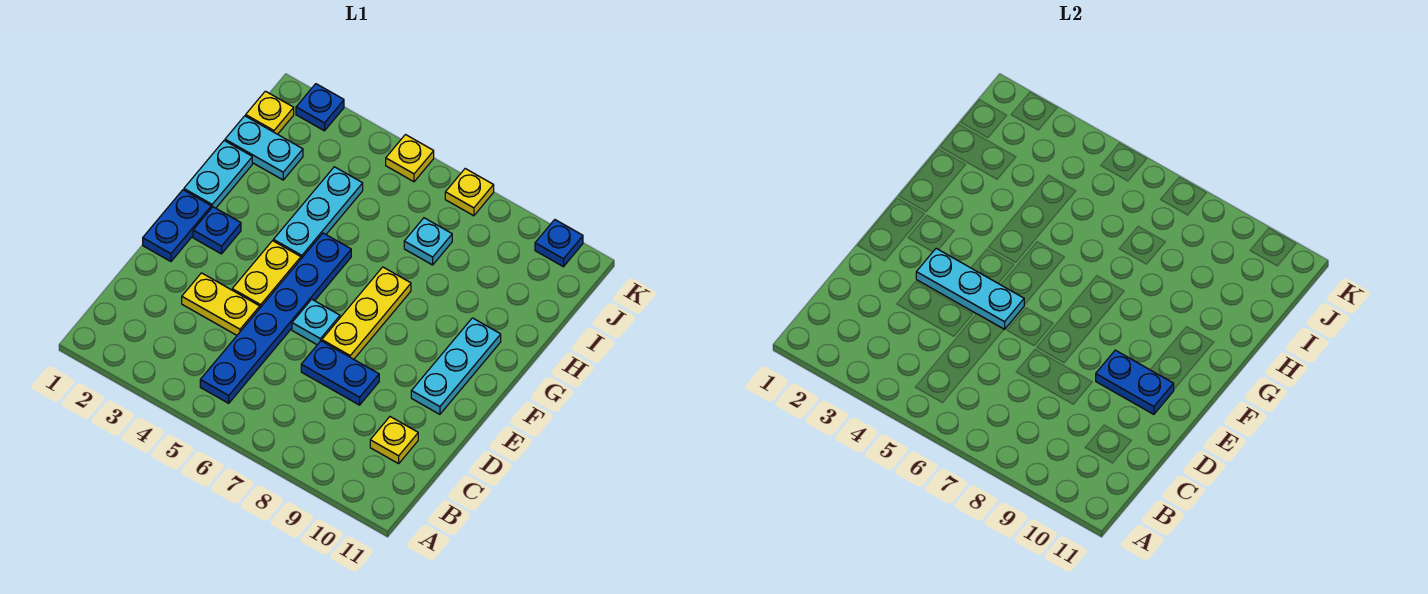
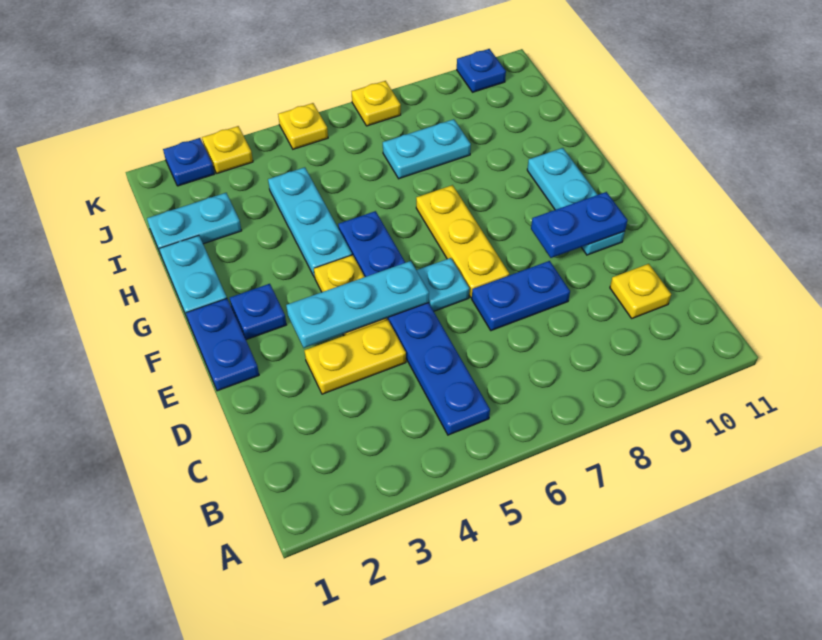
cyan plate I7 level 1 -> cyan plate I7:I8 level 1
yellow plate J1 level 1 -> yellow plate K3 level 1

